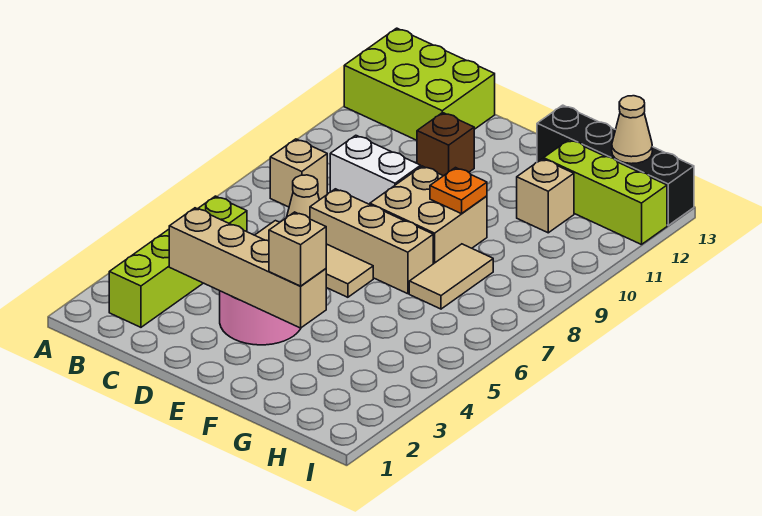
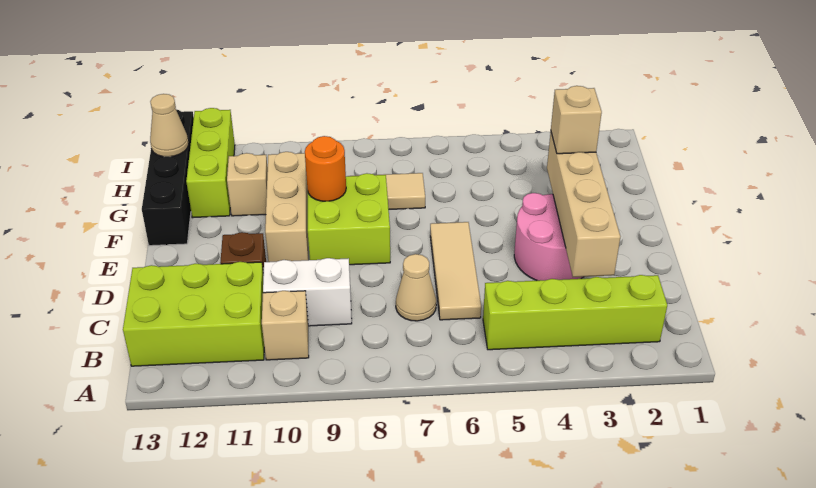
lime brick A12:C13 level 1 -> lime brick B11:C13 level 1
tan brick B8 level 1 -> tan brick B10 level 1
white brick C9:D9 level 1 -> white brick C9:C10 level 1
tan brick D7:F7 level 1 -> tan brick E10:G10 level 1
tan brick E8:F9 level 1 -> lime brick E8:F9 level 1
orange plate F9 level 2 -> orange round brick F9 level 2

